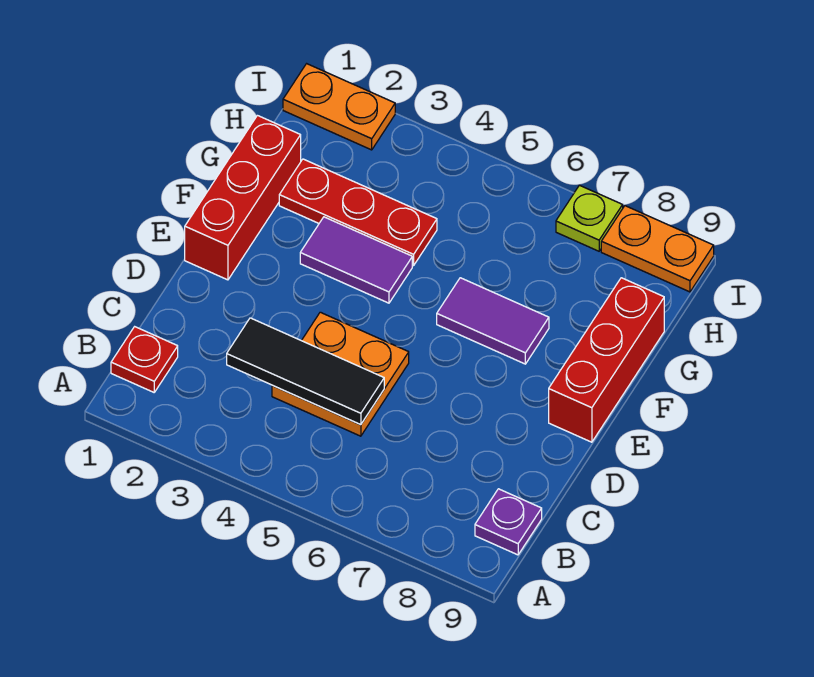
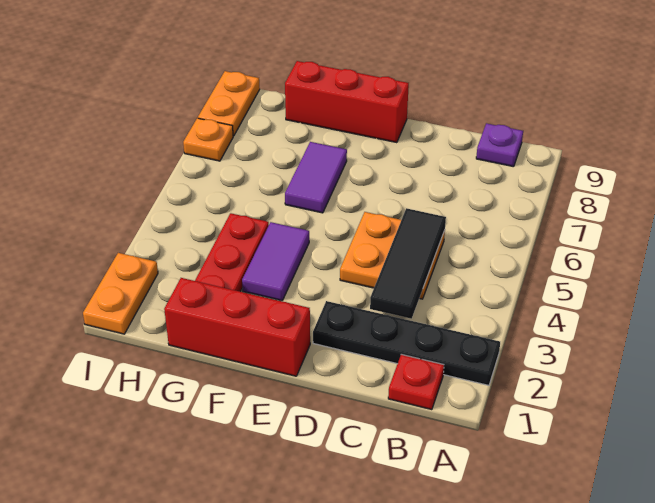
none -> black plate A2:D2 level 1
lime plate I7 level 1 -> orange plate I7 level 1

